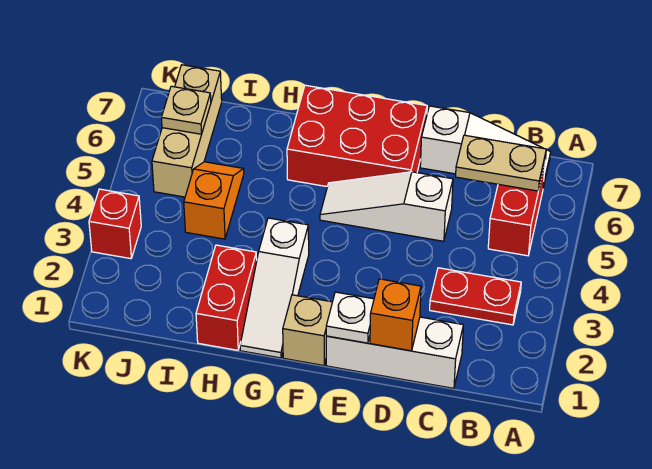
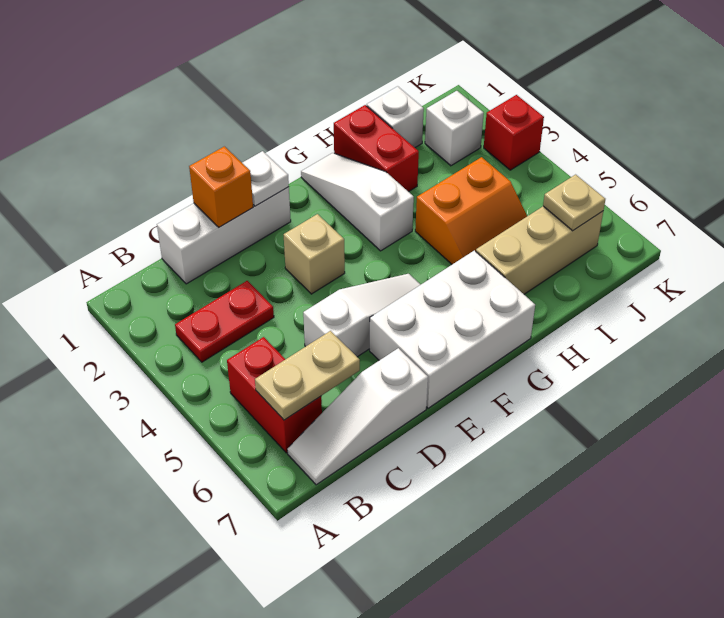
red brick E6:G7 level 1 -> white brick E6:G7 level 1
tan brick F1 level 1 -> tan brick E3 level 1
none -> white brick I1 level 1
orange slope I4:I5 level 1 top 4 -> orange slope H4:I5 level 1 top 4
none -> white brick J2 level 1
tan brick J5:J7 level 1 -> tan brick H6:J6 level 1

